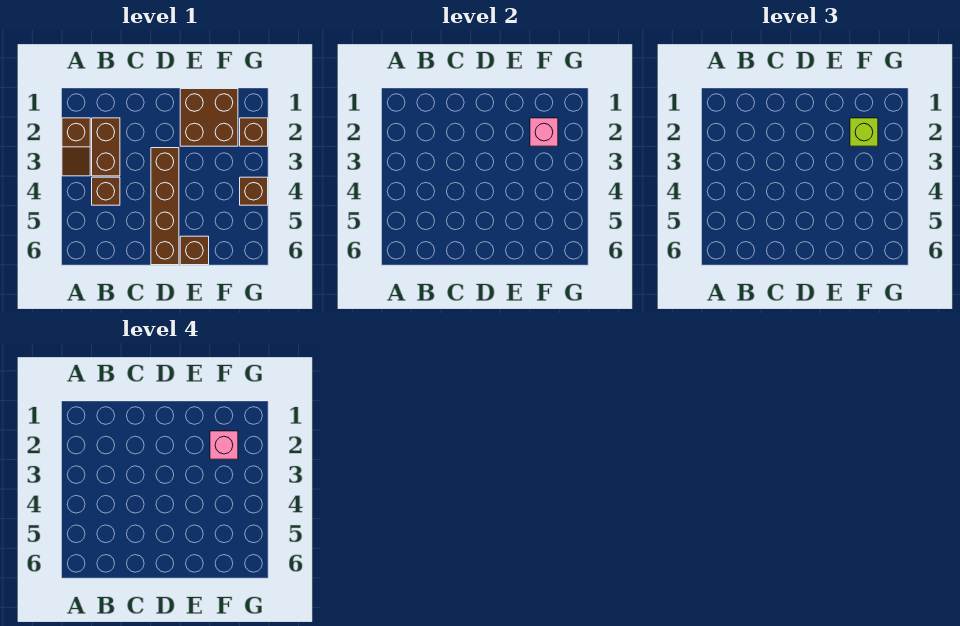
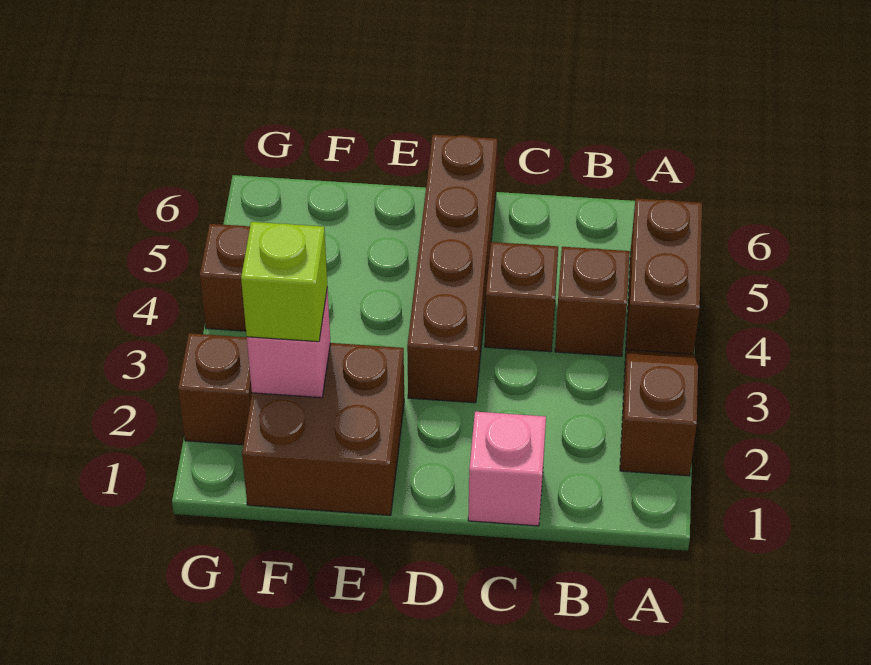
brown brick B2:B3 level 1 -> brown brick A4:A5 level 1
brown brick E6 level 1 -> brown brick C4 level 1
pink brick F2 level 4 -> pink brick C1 level 1

